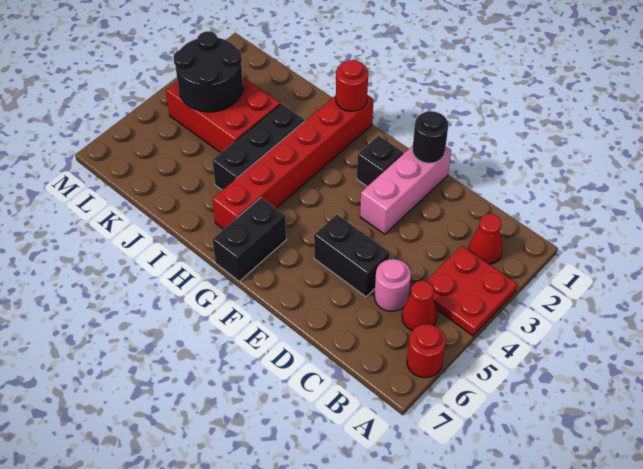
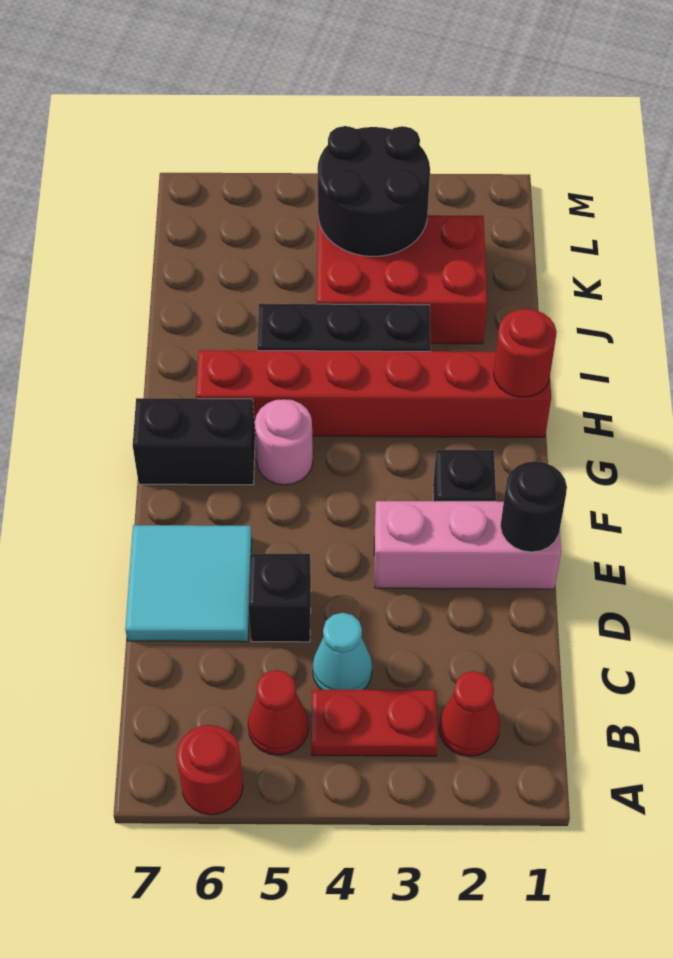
red plate A3:B4 level 1 -> red plate B3:B4 level 1
none -> cyan cone C4 level 1
pink round brick C5 level 1 -> pink round brick G5 level 1
black brick D5:E5 level 1 -> black brick D5 level 1
none -> cyan tile D6:E7 level 1
red brick J3:L4 level 1 -> red brick J2:K4 level 1

